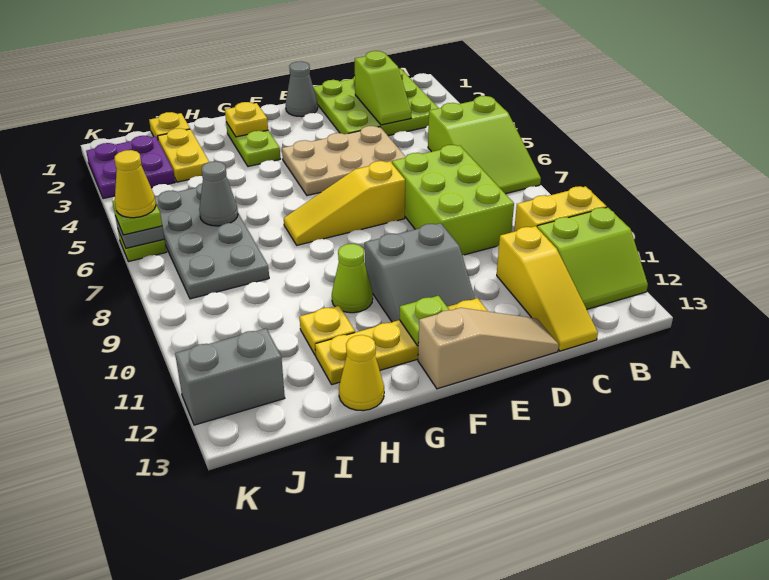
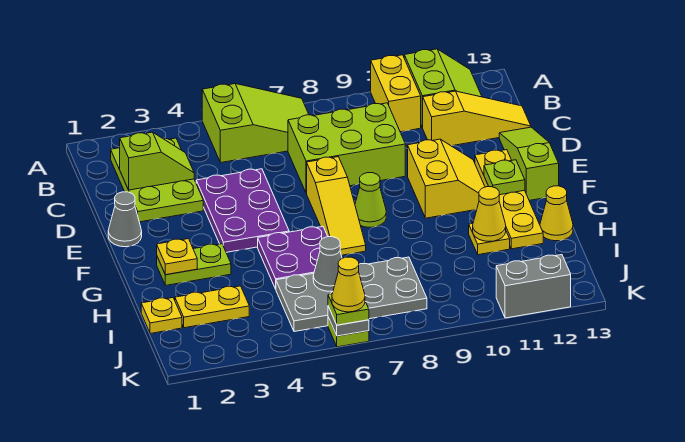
lime plate B1:D3 level 1 -> lime plate B2:D3 level 1
tan plate D4:F5 level 1 -> purple plate D4:F5 level 1
tan slope D13:F13 level 1 top F -> lime slope D13:F13 level 1 top F
grey slope E10:F11 level 1 top 10 -> yellow slope E10:F11 level 1 top 10
lime cone G10 level 1 -> lime cone F8 level 1
none -> yellow cone H11 level 2
purple plate J2:K3 level 1 -> purple plate G5:H6 level 1
grey brick J12:K12 level 1 -> grey brick K11:K12 level 1

